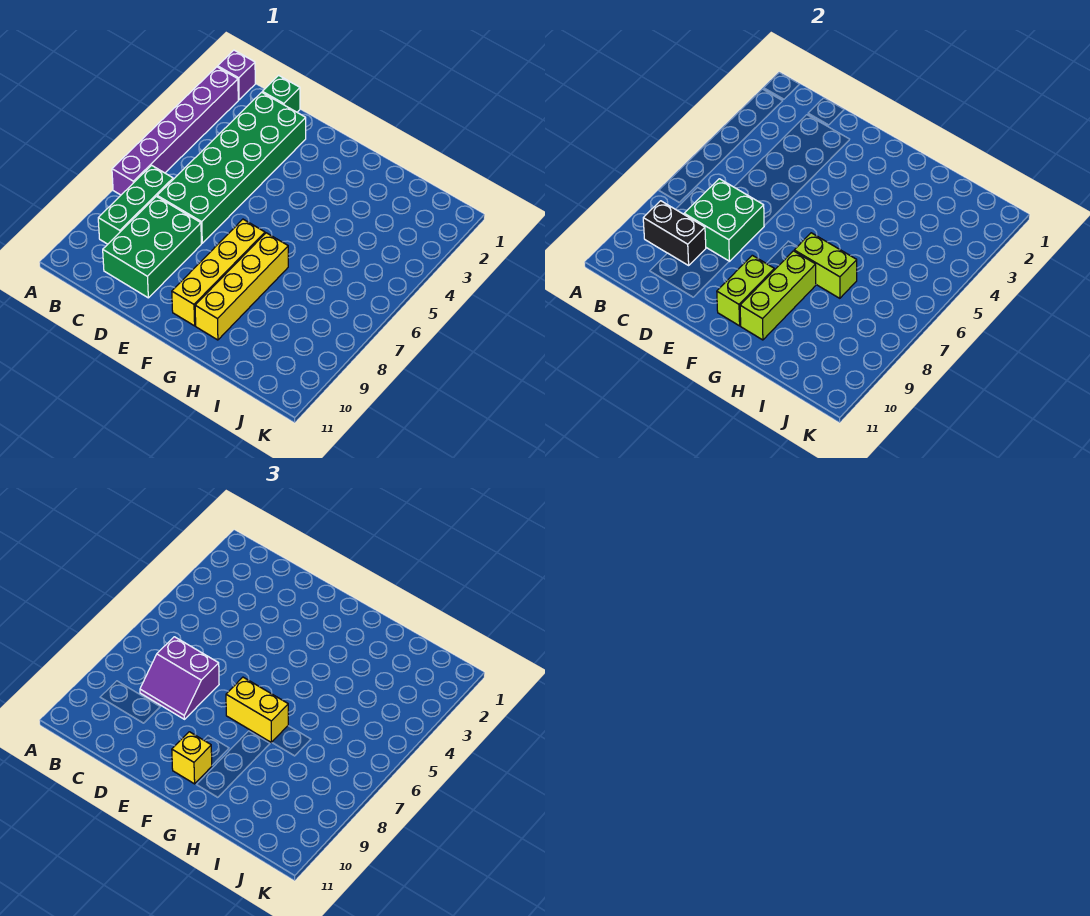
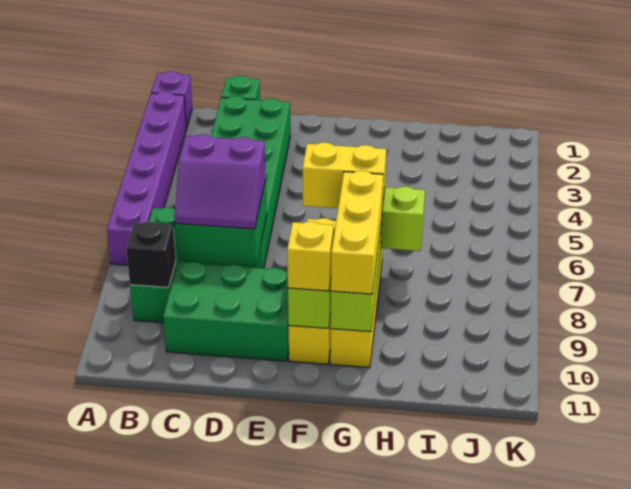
black brick B9:C9 level 2 -> black brick B9 level 2
green brick C8:D10 level 1 -> green brick C9:E10 level 1
none -> yellow brick G8:G10 level 3

